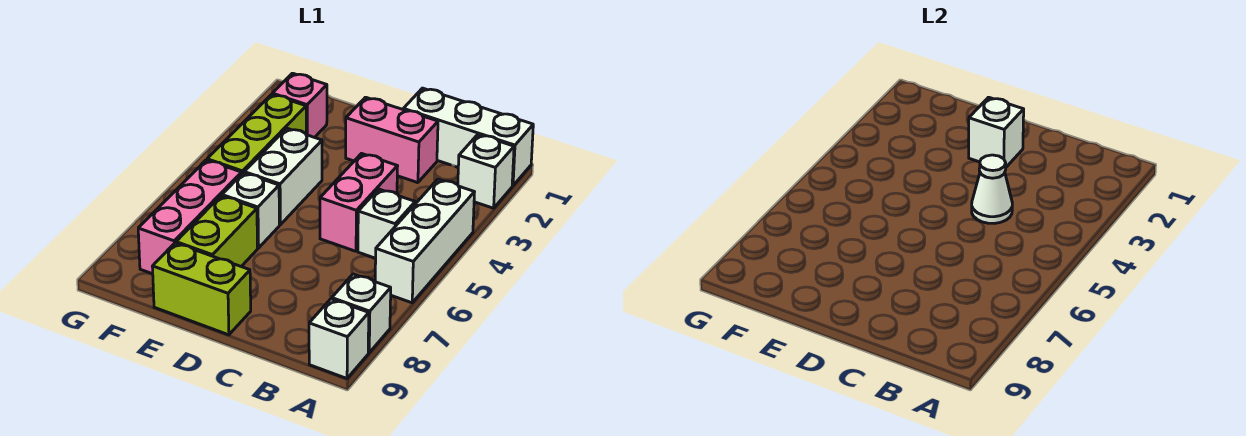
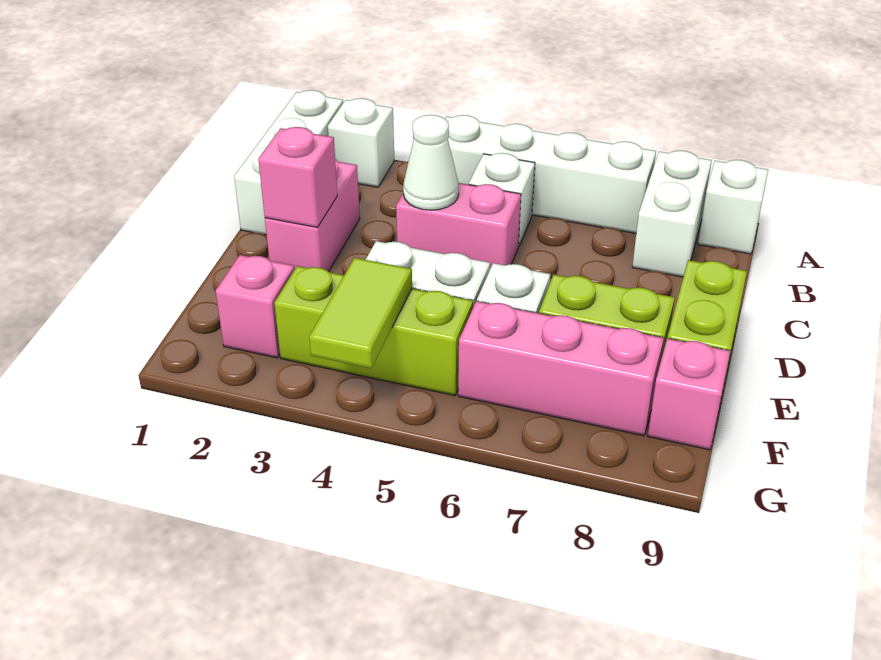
white brick A4:A6 level 1 -> white brick A4:A7 level 1
white brick A8 level 1 -> white brick A8:B8 level 1
white brick D2 level 2 -> pink brick D2 level 2
none -> lime tile F4:G4 level 2
none -> pink brick F9 level 1

